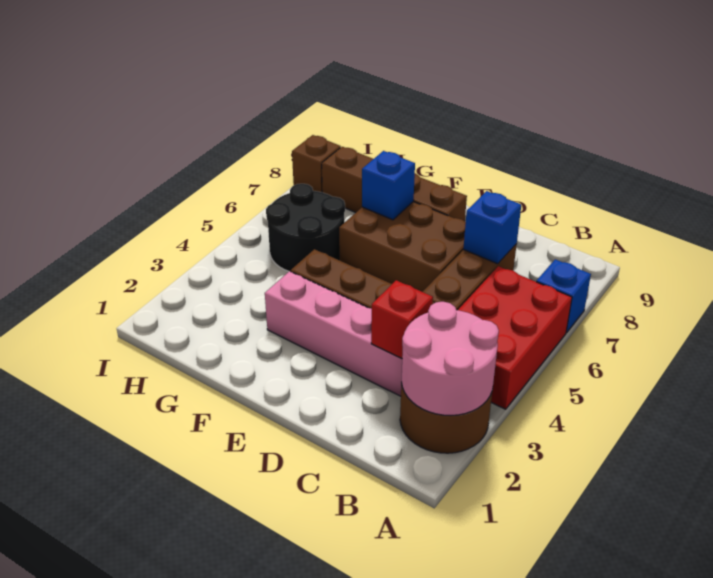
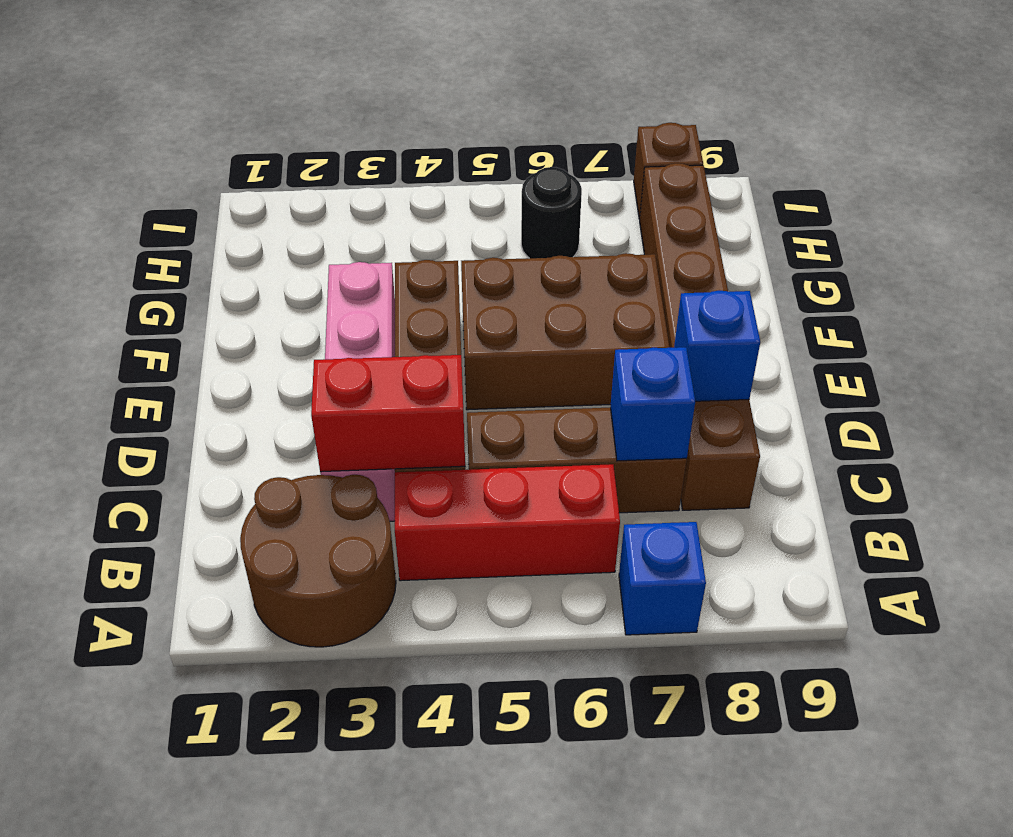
pink round brick A2:B3 level 2 -> none
red brick A4:B6 level 1 -> red brick B4:B6 level 1
red brick C3 level 2 -> red brick C3:C4 level 2
brown brick D6:F7 level 1 -> brown brick E5:F7 level 1
brown brick E8:H8 level 1 -> brown brick C8:H8 level 1
blue brick F7 level 2 -> blue brick D8 level 2
black round brick G5:H6 level 1 -> black round brick H6 level 1

